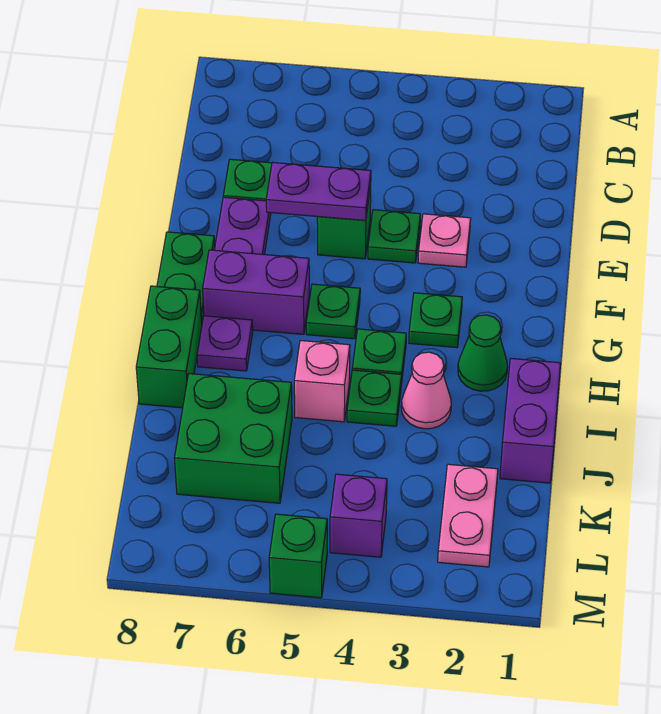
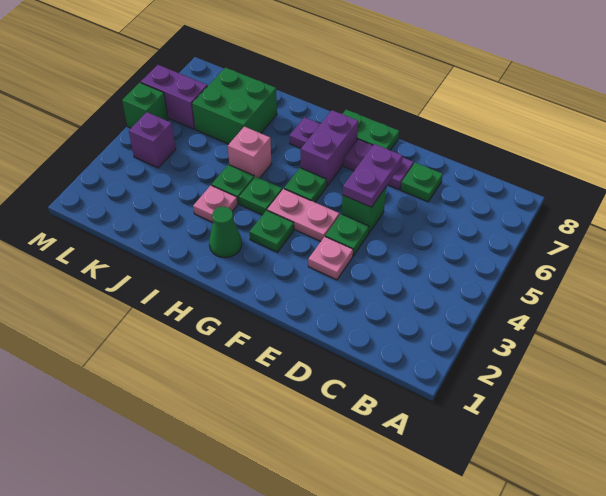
green brick H8:I8 level 1 -> none
purple brick I1:J1 level 1 -> purple brick L6:M6 level 1
pink cone I3 level 1 -> pink plate I3 level 1
pink plate K2:L2 level 1 -> pink plate F4:G4 level 1

